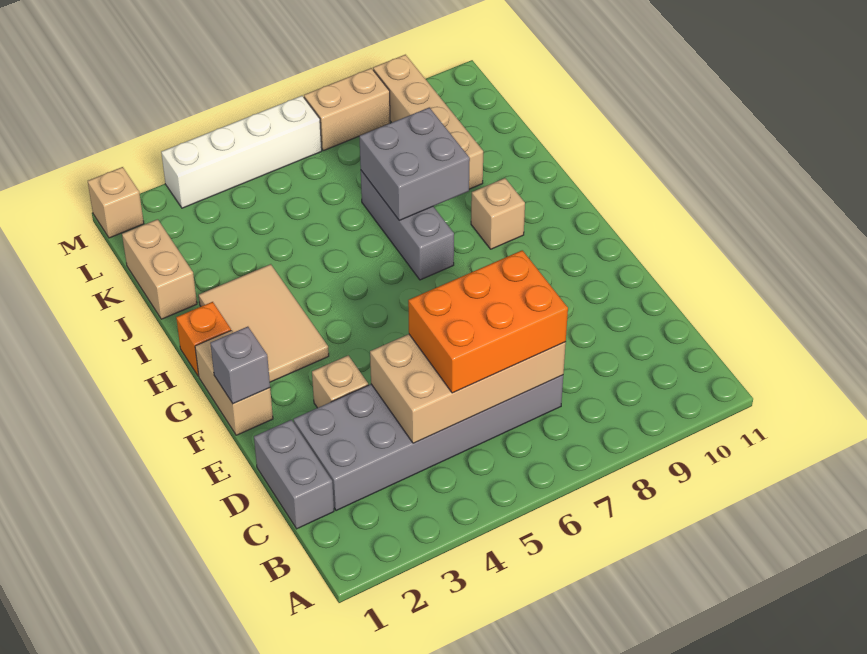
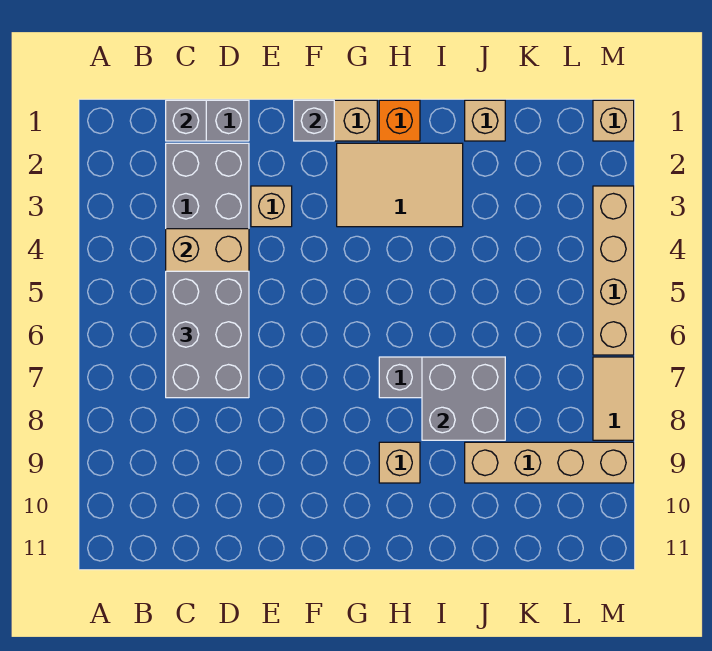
none -> grey brick C1 level 2
orange brick C5:D7 level 3 -> grey brick C5:D7 level 3
tan brick J1:K1 level 1 -> tan brick J1 level 1
white brick M3:M6 level 1 -> tan brick M3:M6 level 1
tan brick M7:M8 level 1 -> tan tile M7:M8 level 1

